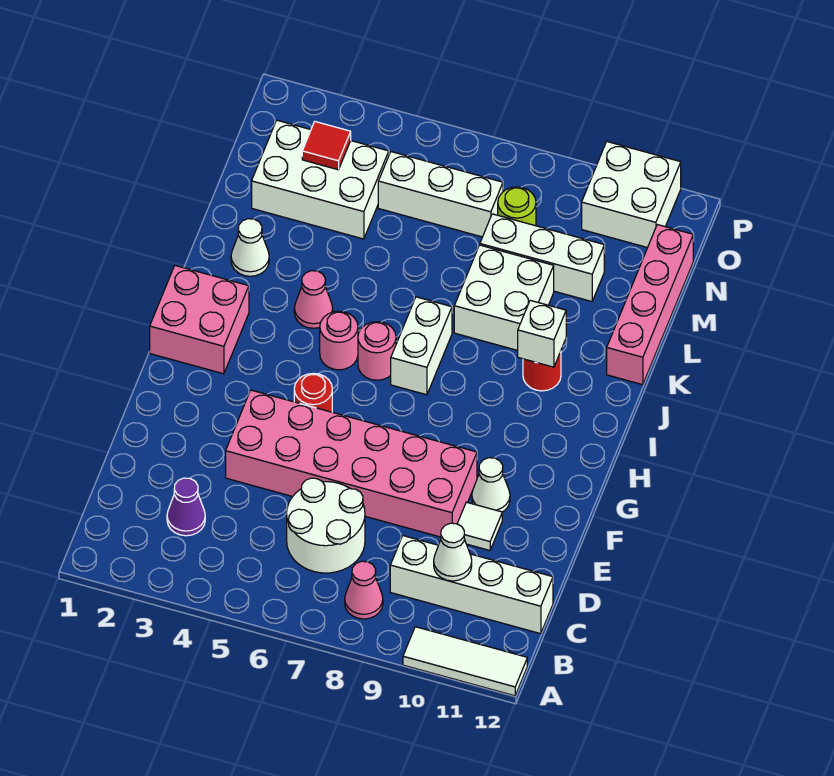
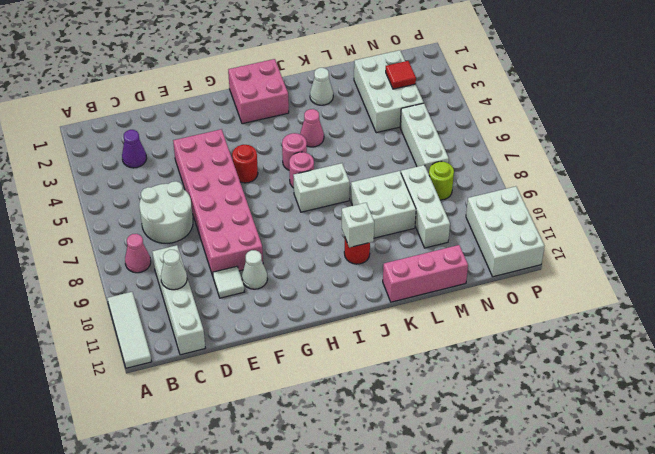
pink brick K12:N12 level 1 -> pink brick K12:M12 level 1
white brick O10:P11 level 1 -> white brick O10:P12 level 1

